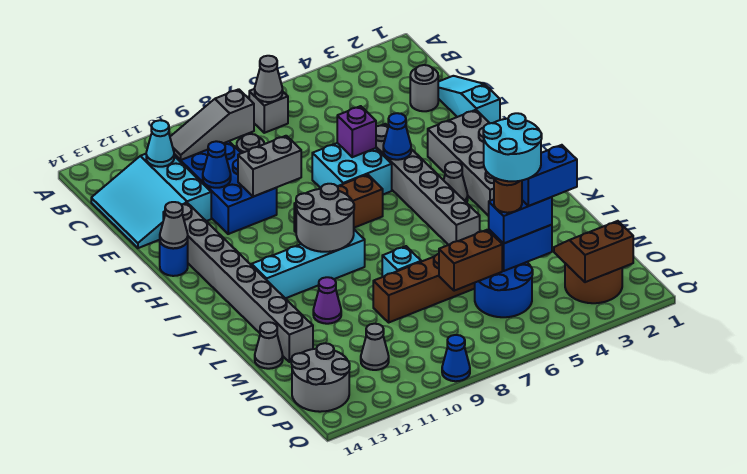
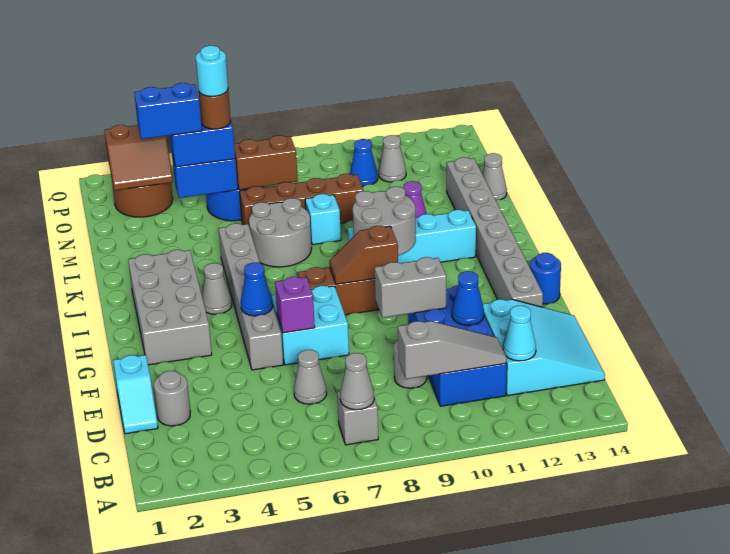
cyan slope D1:F1 level 1 top F -> cyan slope D1:E1 level 1 top E
grey cone G14 level 2 -> grey cone D6 level 1
none -> brown slope H8:H9 level 2 top 9
cyan round brick M4:N5 level 5 -> cyan round brick N5 level 5
grey round brick O13:P14 level 1 -> grey round brick K6:L7 level 1
blue cone Q9 level 1 -> blue cone O10 level 1

